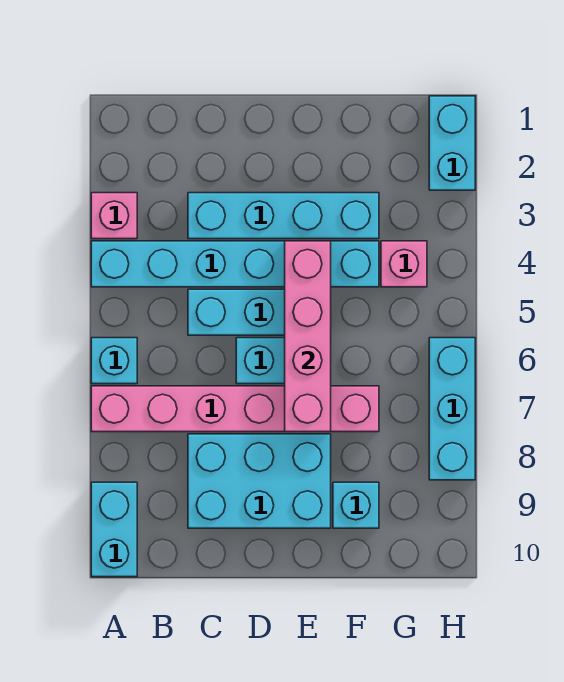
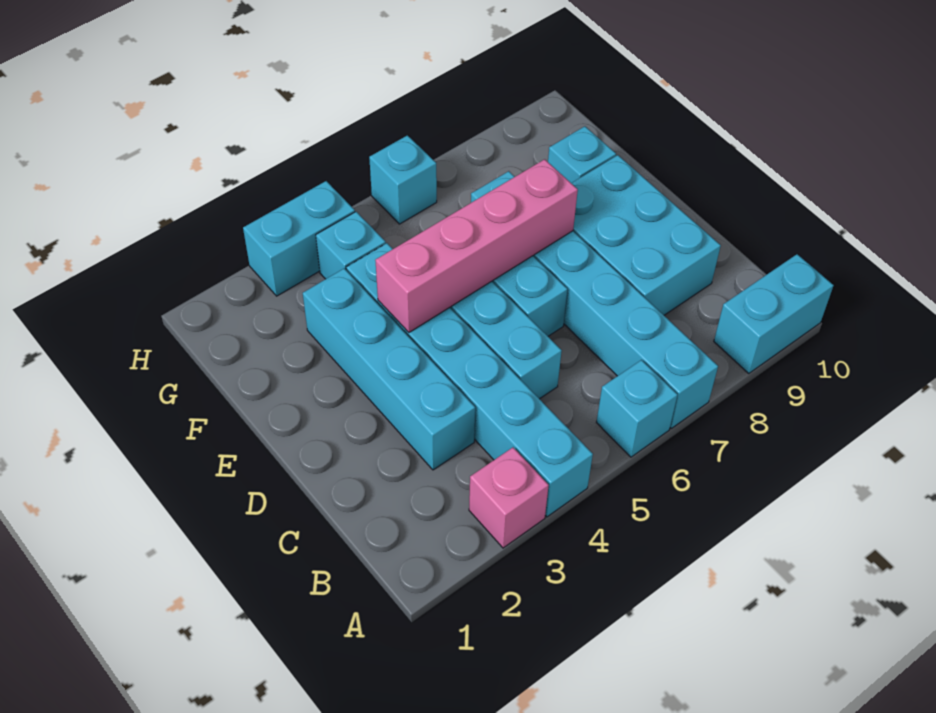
pink brick A7:F7 level 1 -> cyan brick A7:F7 level 1
pink brick G4 level 1 -> cyan brick G4 level 1
cyan brick H1:H2 level 1 -> cyan brick H3:H4 level 1
cyan brick H6:H8 level 1 -> cyan brick H6 level 1

